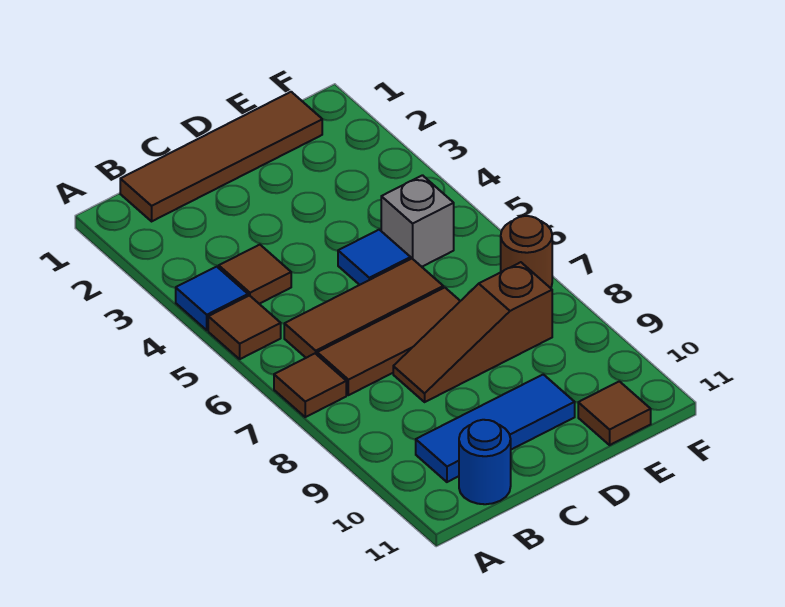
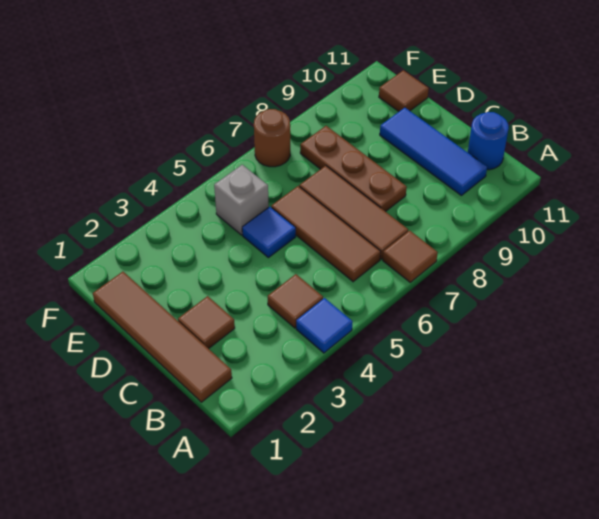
brown tile A5 level 1 -> brown tile C2 level 1
brown slope C8:E8 level 1 top E -> brown plate C8:E8 level 1

